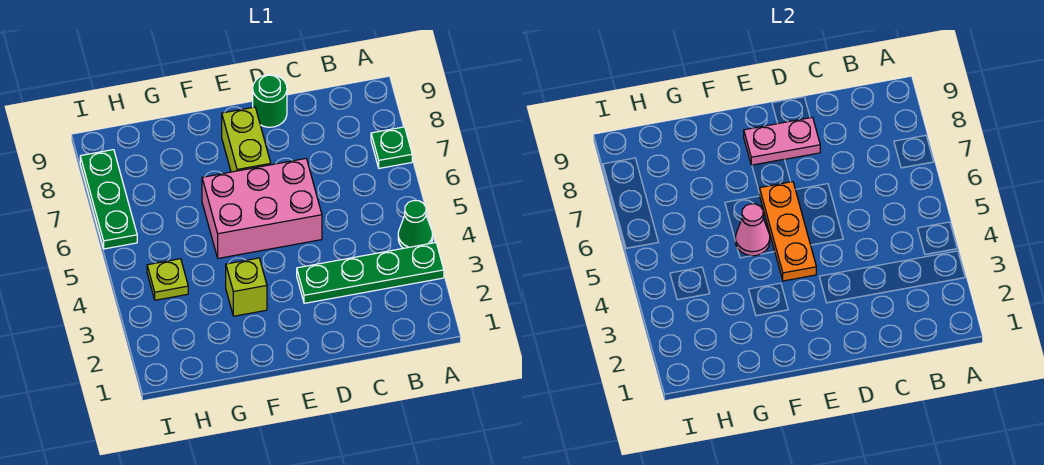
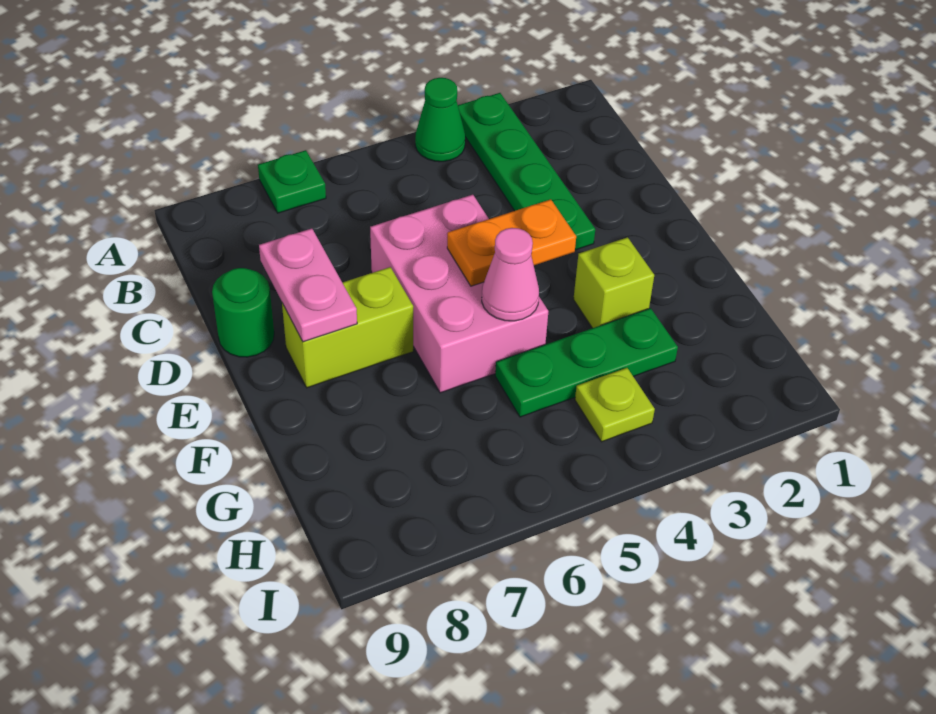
orange plate E4:E6 level 2 -> orange plate E4:E5 level 2
green plate I6:I8 level 1 -> green plate G3:G5 level 1

